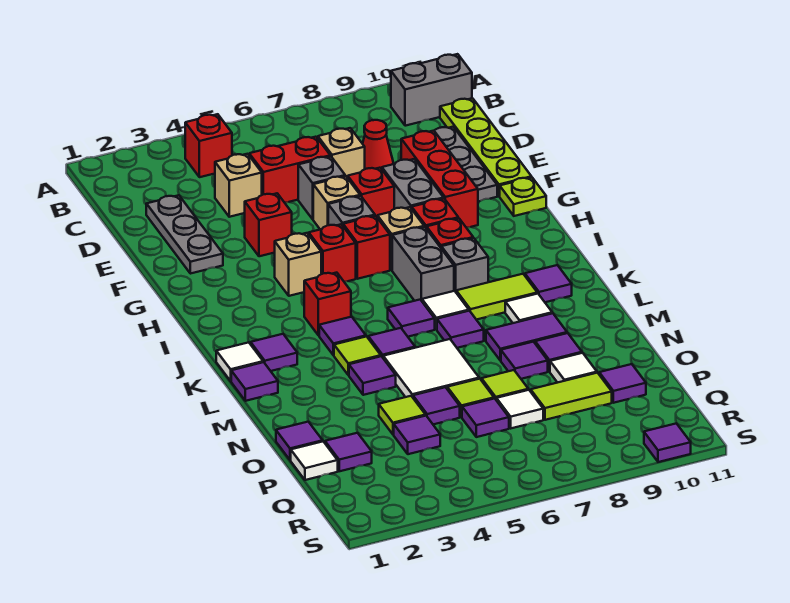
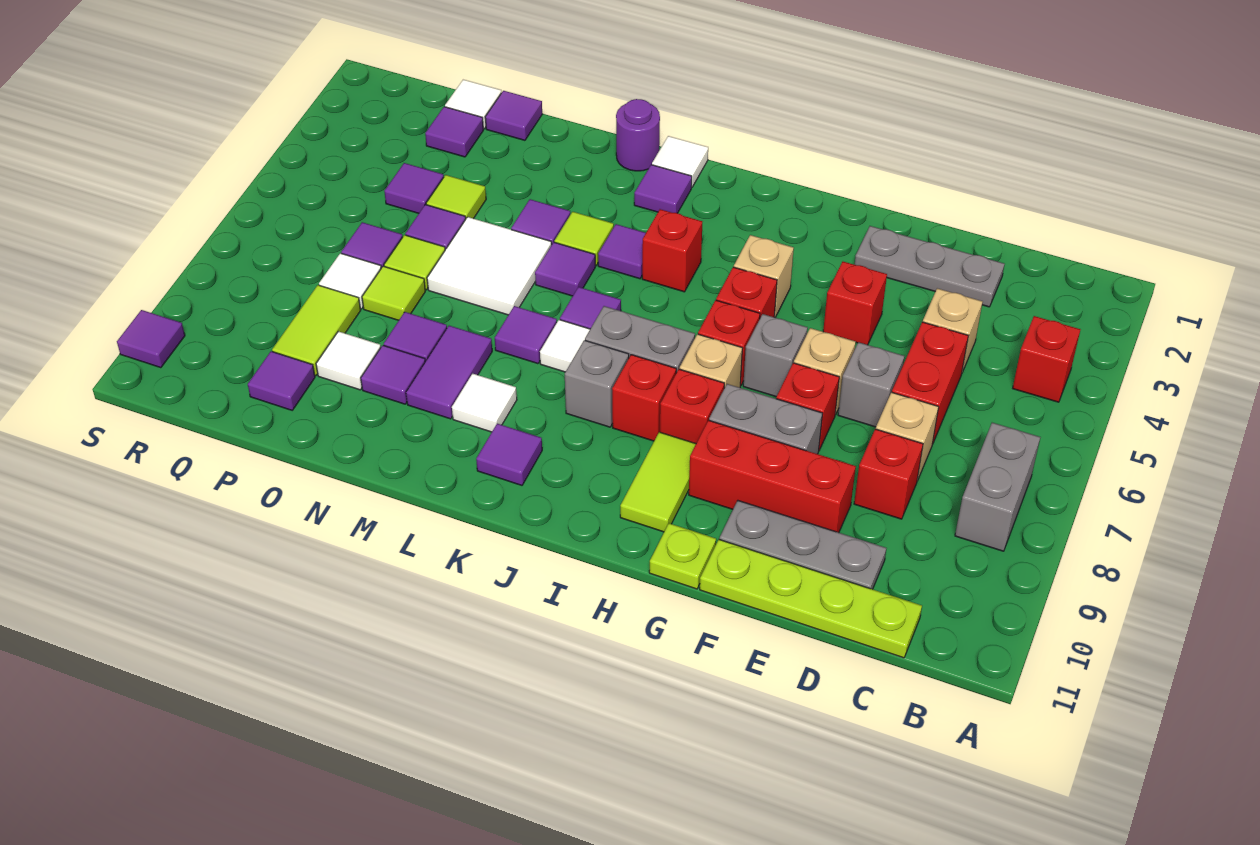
grey brick B10:B11 level 1 -> grey brick B7:B8 level 1
red cone D8 level 1 -> red brick D8 level 1
lime tile K8:K9 level 1 -> lime tile H9:H10 level 1
purple tile L1 level 1 -> purple round brick L1 level 1

